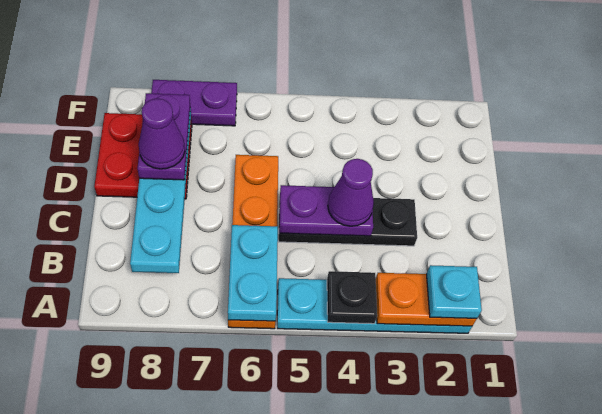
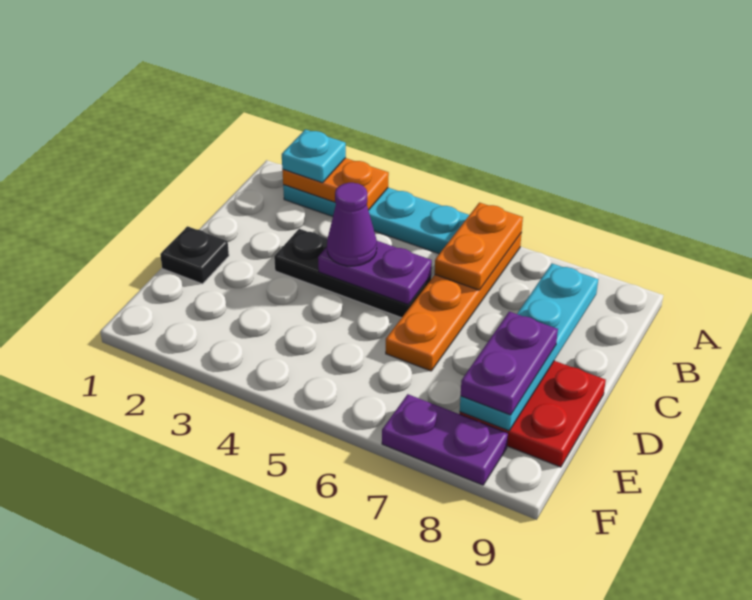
black plate A4 level 2 -> black plate D1 level 1
cyan plate A6:B6 level 2 -> orange plate A6:B6 level 2
purple cone D8 level 4 -> none

